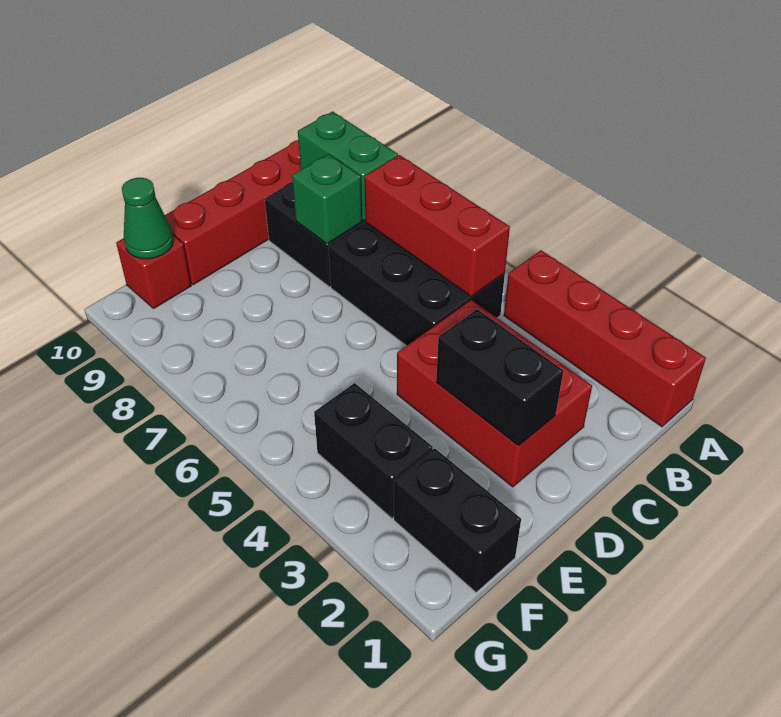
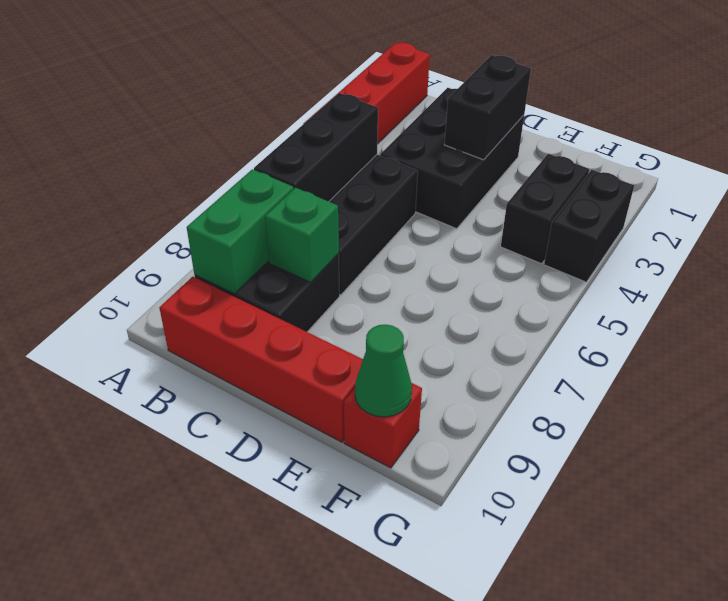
red brick B5:B7 level 2 -> black brick B5:B7 level 2
red brick C2:D4 level 1 -> black brick C2:D4 level 1
black brick F1:F2 level 1 -> black brick G3:G4 level 1

